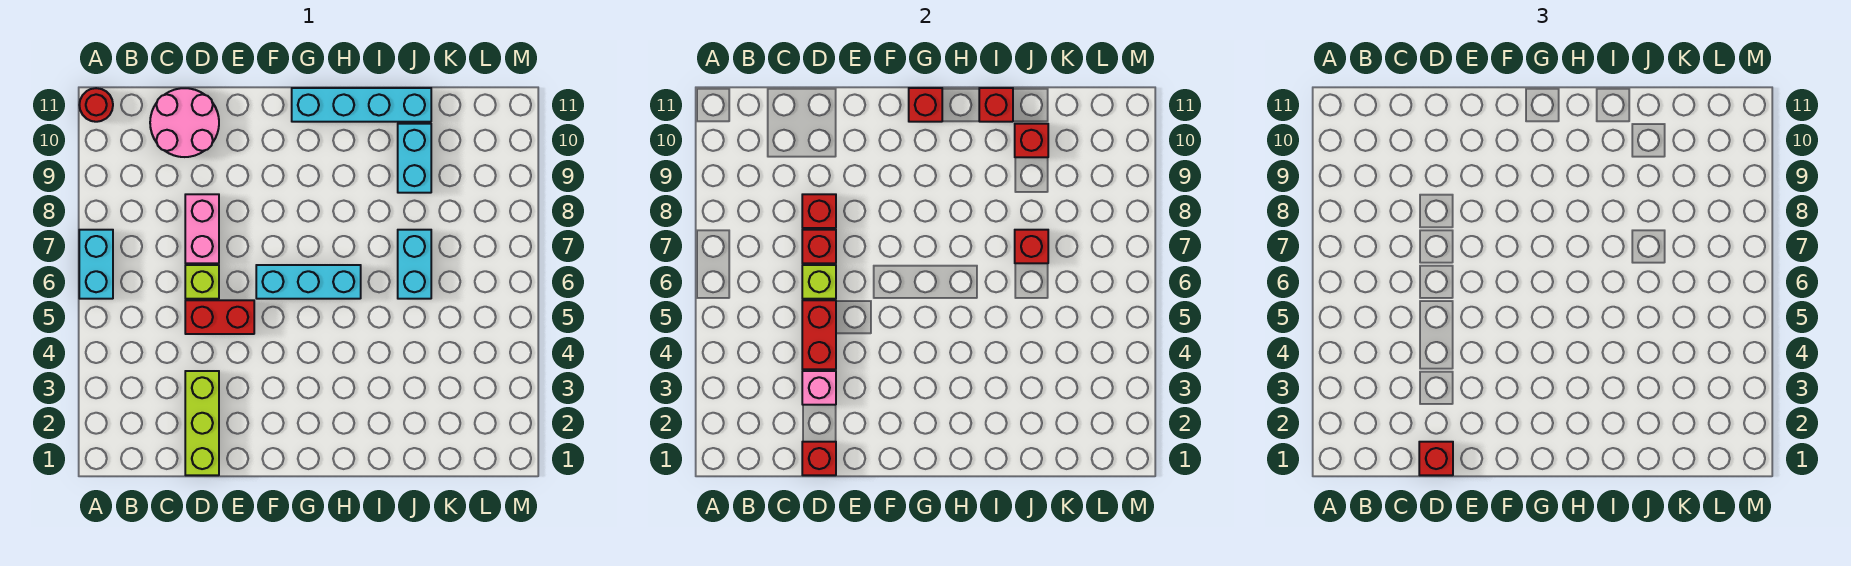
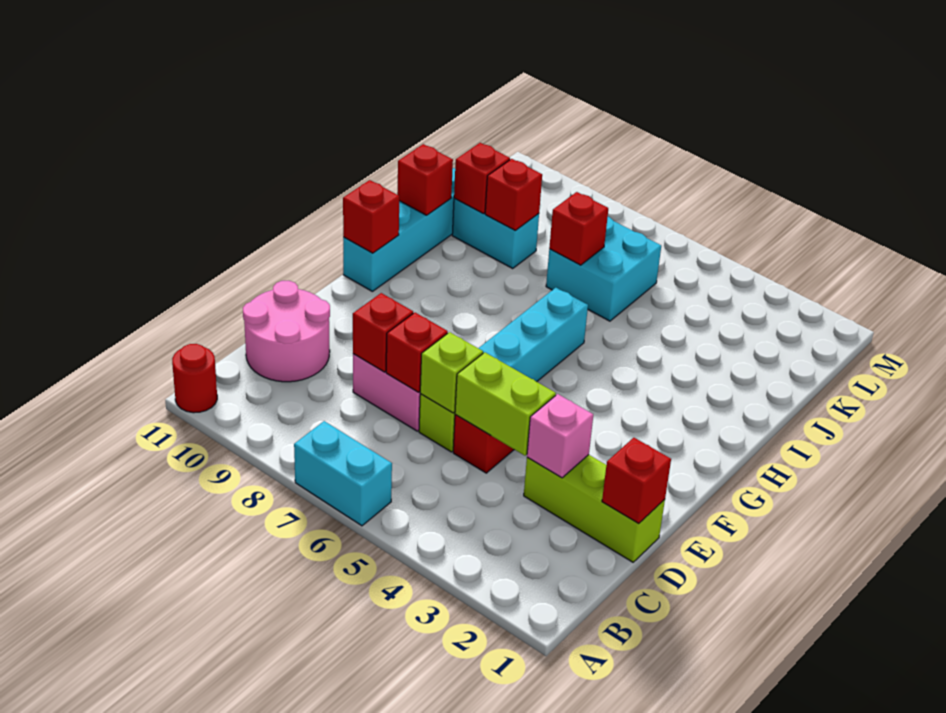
red brick D1 level 3 -> red brick J9 level 2
red brick D4:D5 level 2 -> lime brick D4:D5 level 2
cyan brick J6:J7 level 1 -> cyan brick J6:K7 level 1

